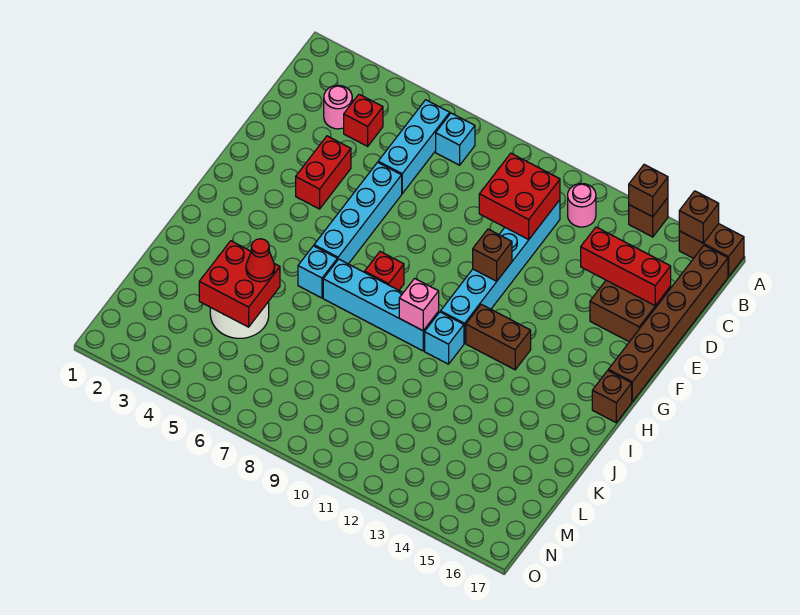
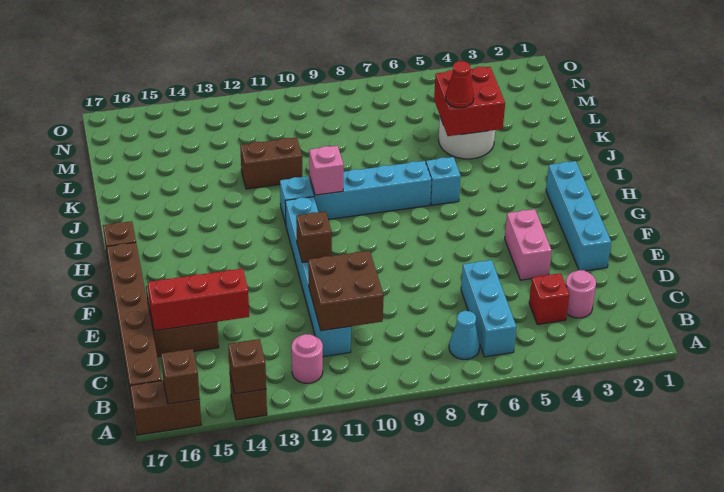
cyan brick B7 level 1 -> cyan cone B7 level 1
red brick C10:D11 level 2 -> brown brick C10:D11 level 2
red brick E4:F4 level 1 -> pink brick E4:F4 level 1
cyan brick E6:H6 level 1 -> cyan brick E2:H2 level 1
red brick H8 level 1 -> none
brown brick H12:H13 level 1 -> brown brick K11:K12 level 1

